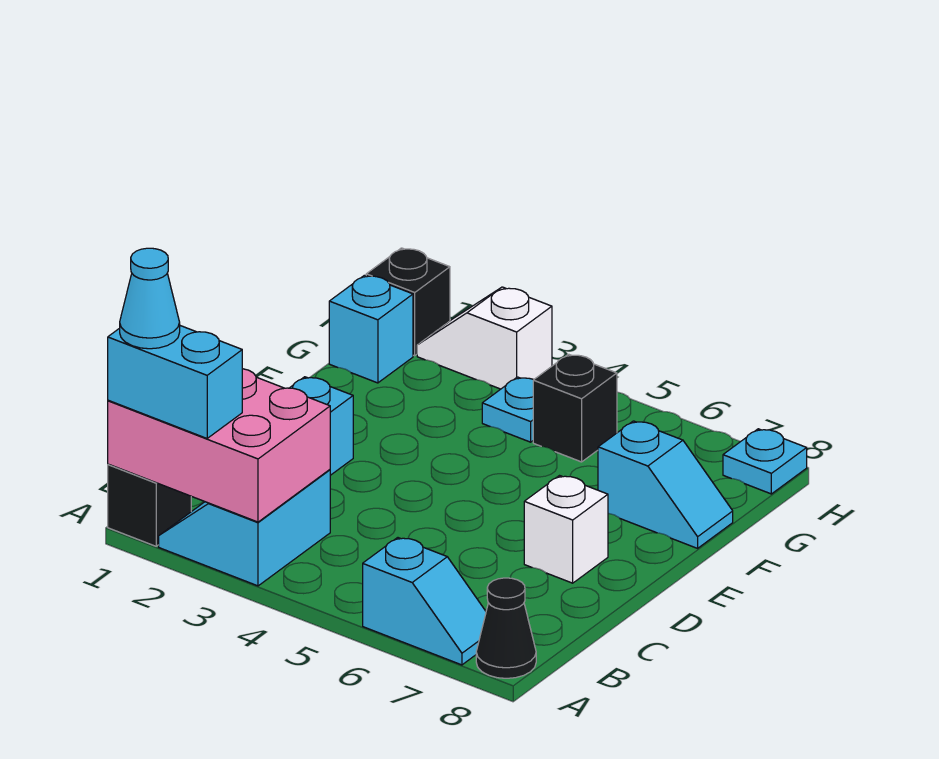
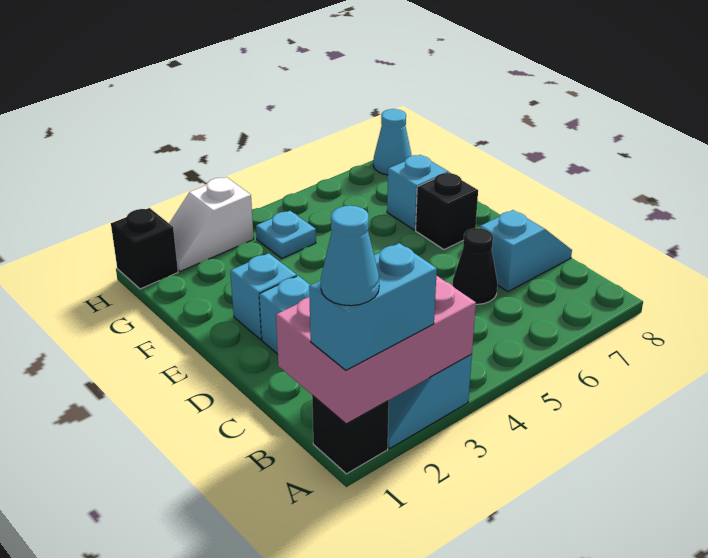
cyan slope A6:A7 level 1 top 6 -> cyan slope C7:C8 level 1 top 7
black cone A8 level 1 -> black cone C6 level 1
white brick D7 level 1 -> none
cyan brick G1 level 1 -> cyan brick E2 level 1
black brick G5 level 1 -> black brick E7 level 1
cyan plate H8 level 1 -> cyan cone H8 level 1

